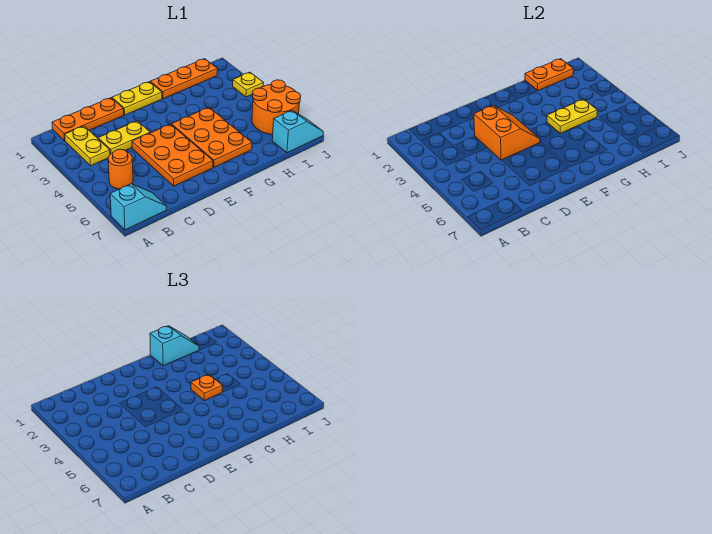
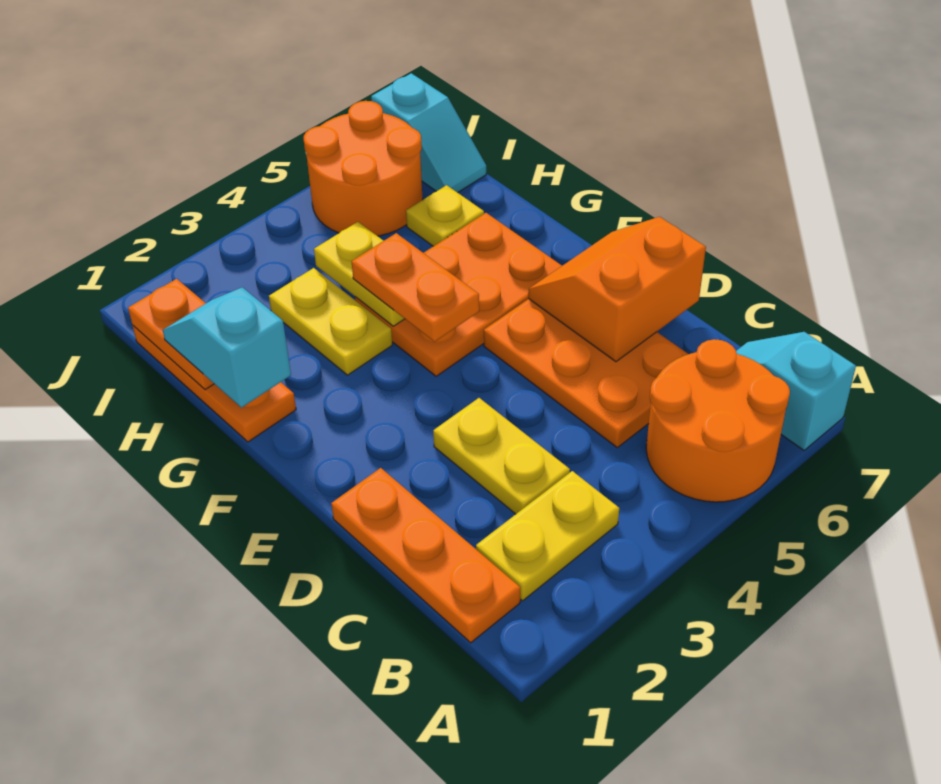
orange round brick B5 level 1 -> orange round brick A5:B6 level 1
orange slope D3:E4 level 2 top D -> orange slope D6:E7 level 2 top D
orange plate D4:E6 level 1 -> orange plate C5:E6 level 1
yellow plate E1:F1 level 1 -> yellow plate G3:H3 level 1
orange plate G4 level 3 -> orange plate F4:G4 level 3
cyan slope I7:J7 level 1 top I -> cyan slope I7:J7 level 1 top J
yellow plate J3 level 1 -> yellow plate H6 level 1

